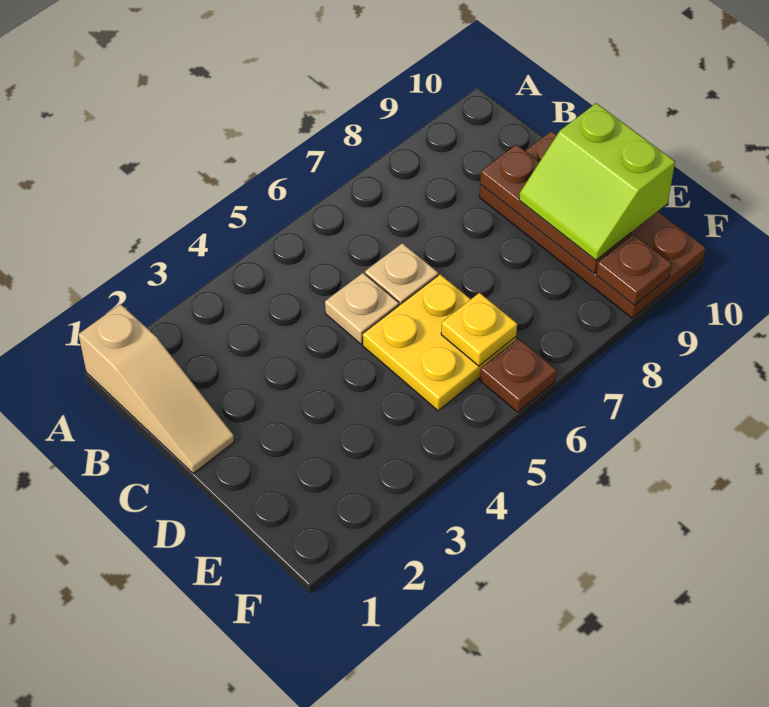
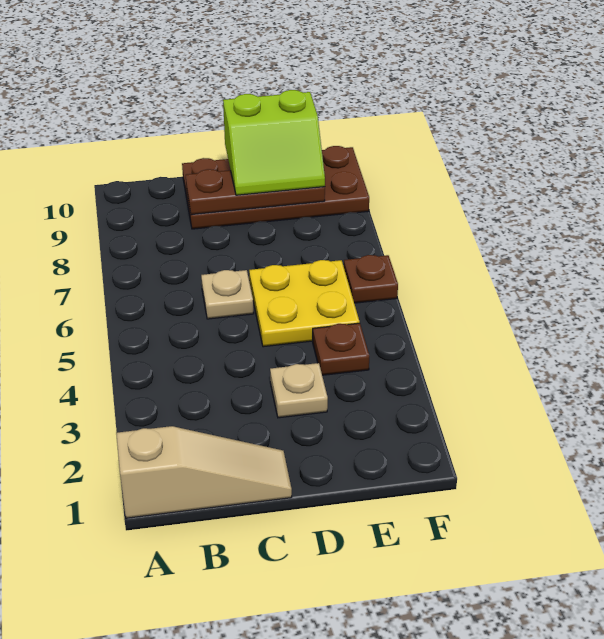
tan plate C5 level 1 -> tan plate D3 level 1
yellow plate E6 level 2 -> none
brown plate F9 level 2 -> brown plate E4 level 1

